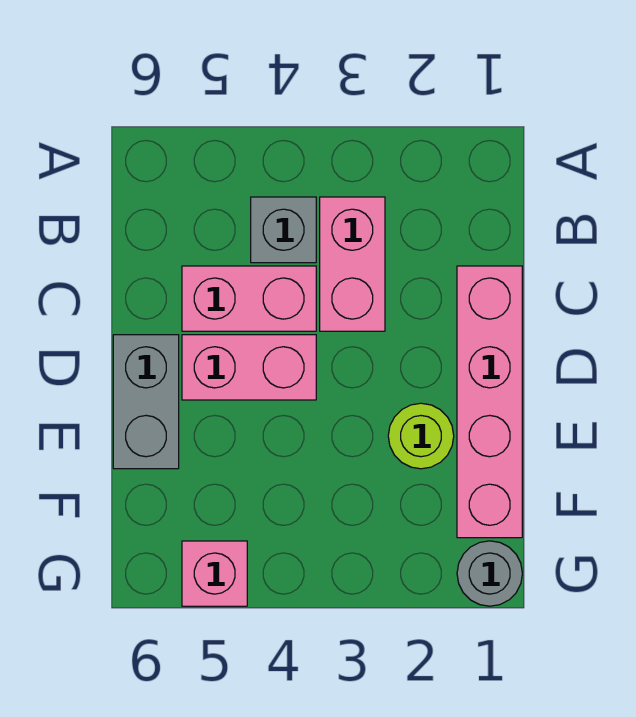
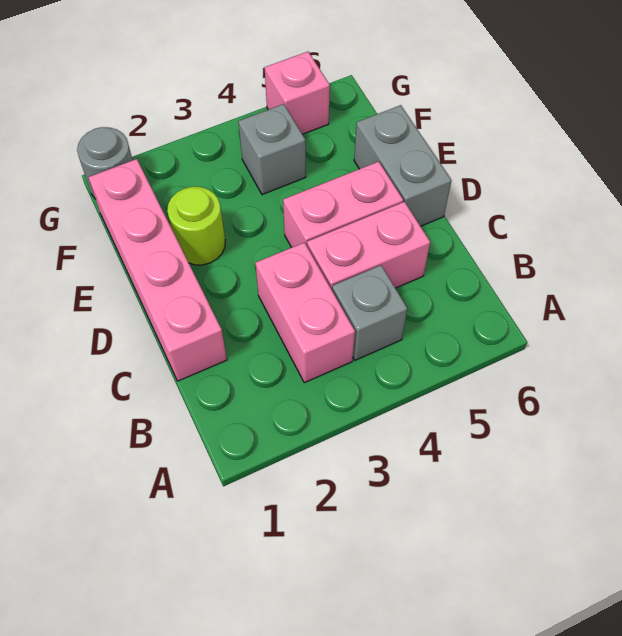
none -> grey brick F4 level 1

